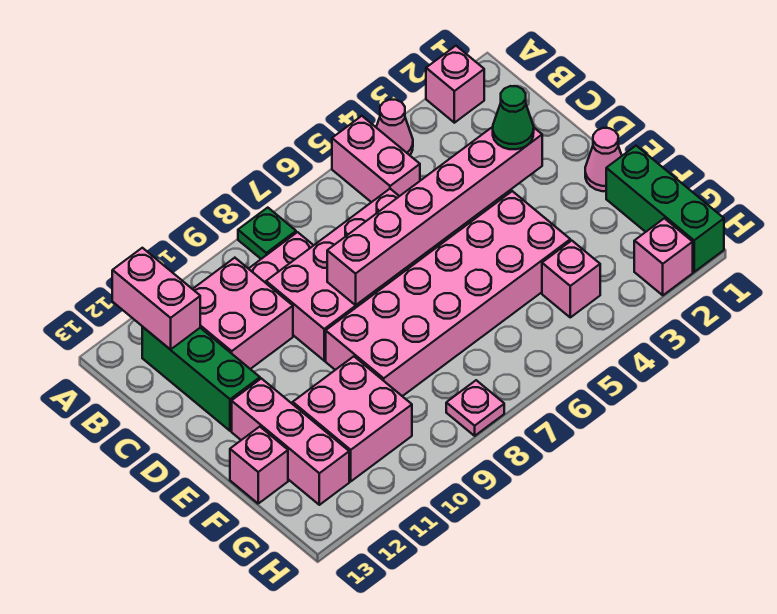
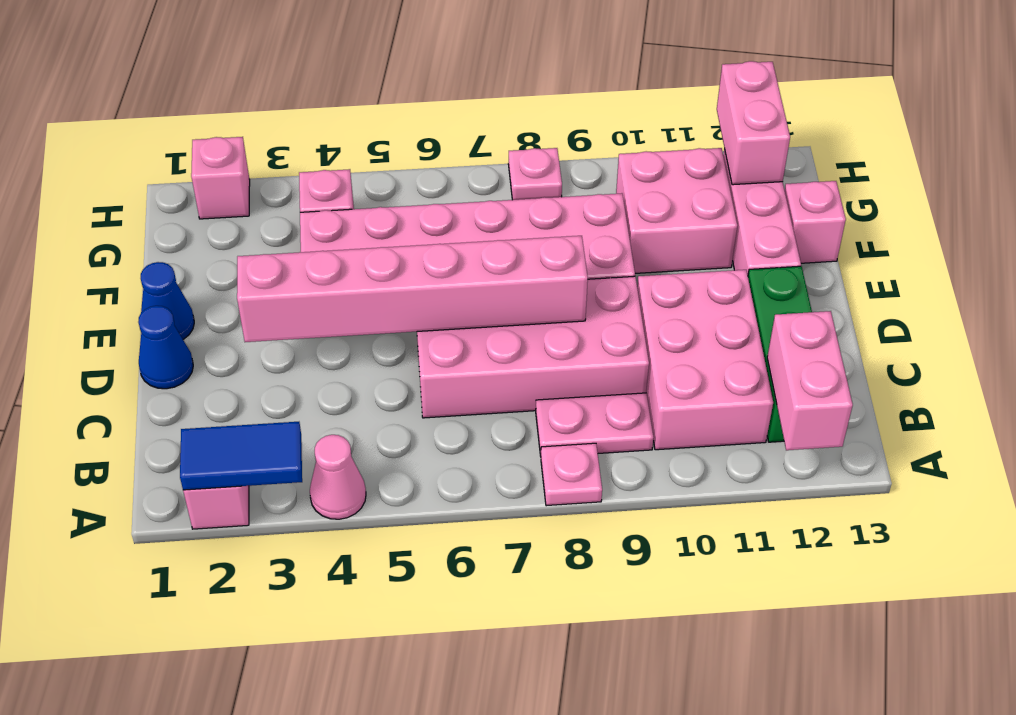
none -> blue tile A2:A3 level 2
pink brick A5:B5 level 1 -> pink brick G12:H12 level 2
green plate A8 level 1 -> pink plate A8 level 1
pink brick B10:C11 level 1 -> pink brick B10:D11 level 1
none -> blue cone D1 level 1
green cone D3 level 3 -> none
pink cone E1 level 1 -> blue cone E1 level 1
green brick F1:H1 level 1 -> none

